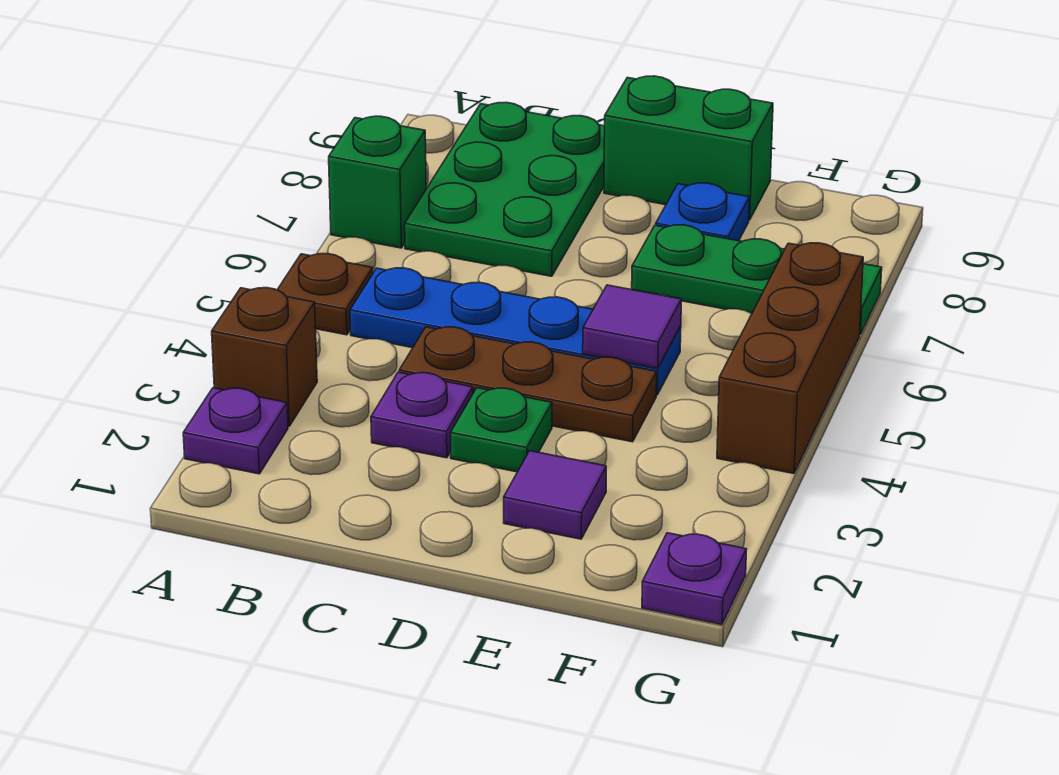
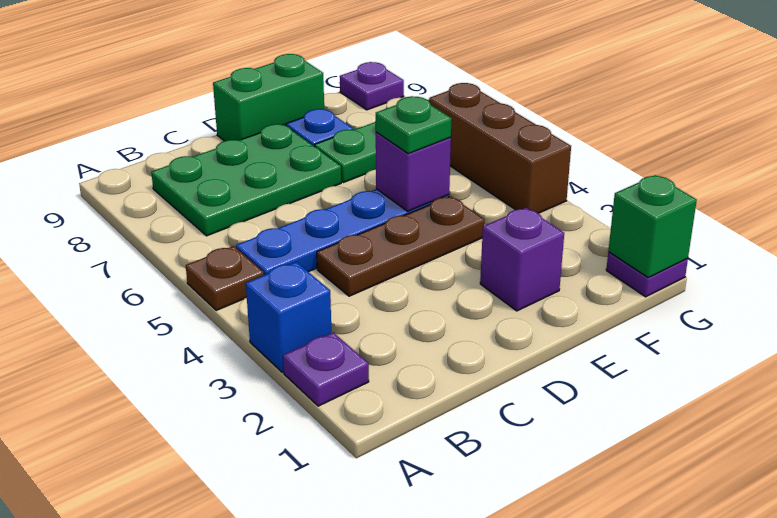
brown brick A3 level 1 -> blue brick A3 level 1
green brick A7 level 1 -> green brick G1 level 2
green plate B7:C9 level 1 -> green plate B7:D8 level 1
purple plate C3 level 1 -> purple plate G9 level 1
green plate D3 level 1 -> green plate E5 level 3
purple tile E2 level 1 -> purple brick E2 level 1
purple tile E5 level 2 -> purple brick E5 level 2

